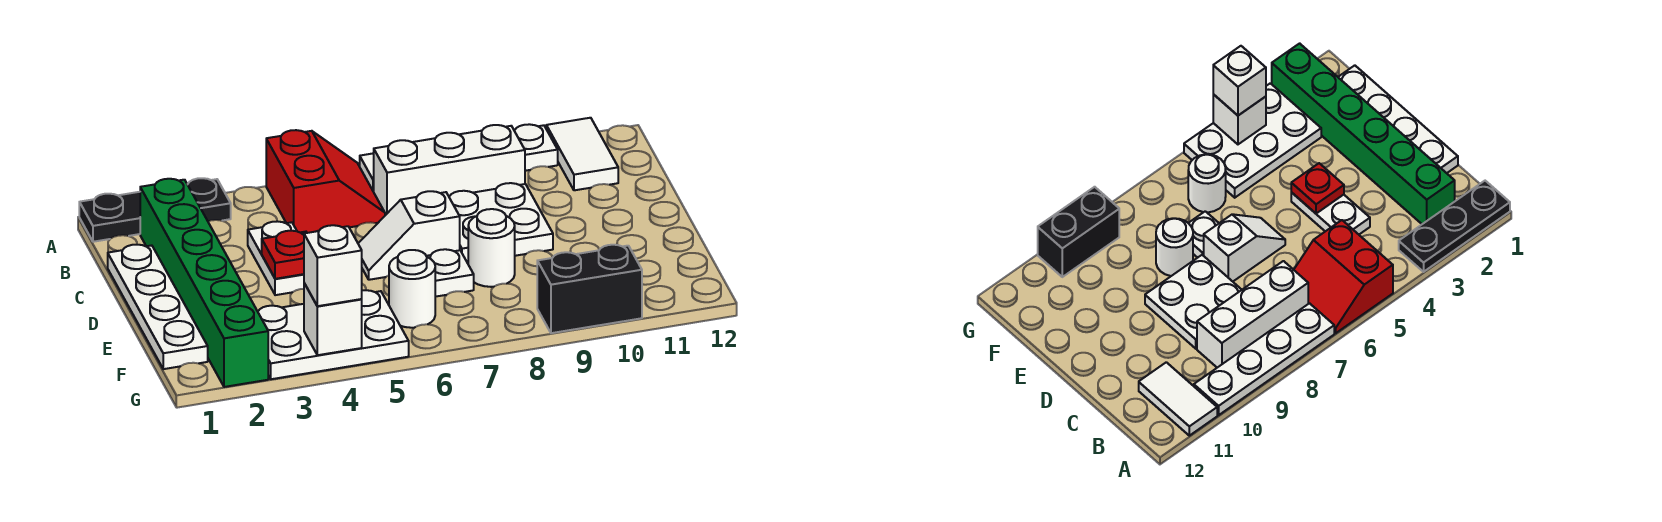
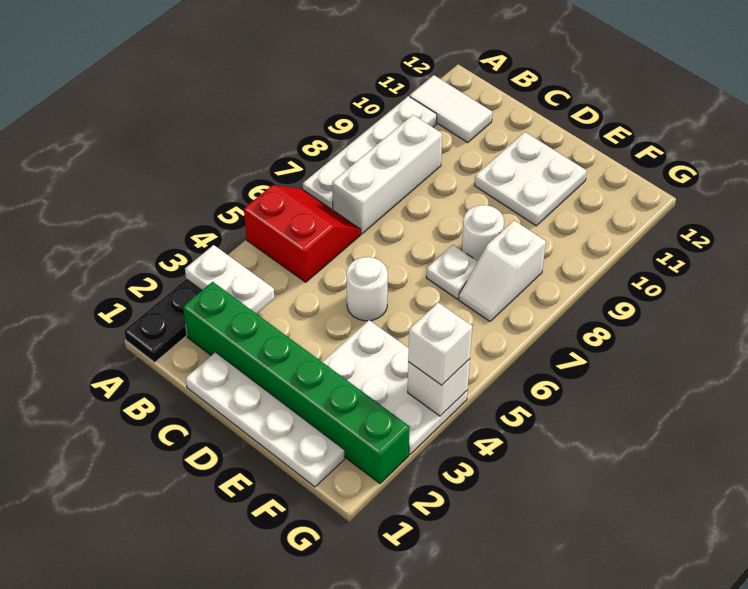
white plate C4:D4 level 1 -> white plate A3:B3 level 2
white plate C8:D9 level 1 -> white plate D10:E11 level 1
red plate D4 level 2 -> none
white slope D6:D7 level 1 top 7 -> white slope F7:F8 level 1 top 8
white plate F3:G5 level 1 -> white plate E3:G4 level 1
white round brick F6 level 1 -> white round brick D5 level 1
black brick G9:G10 level 1 -> none

